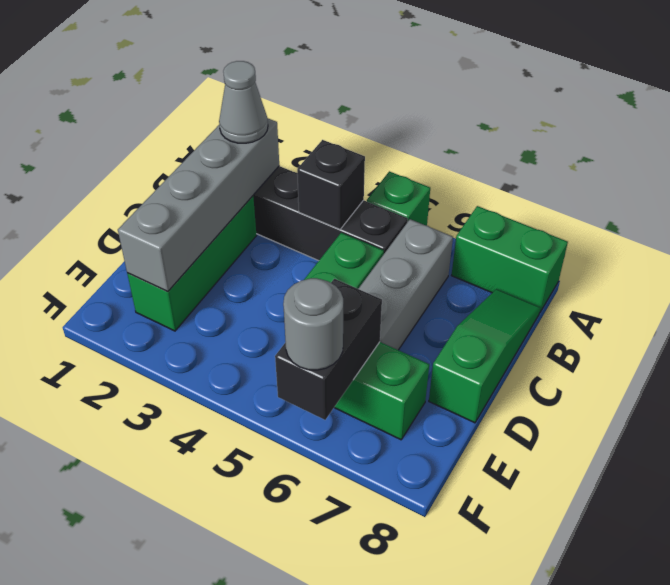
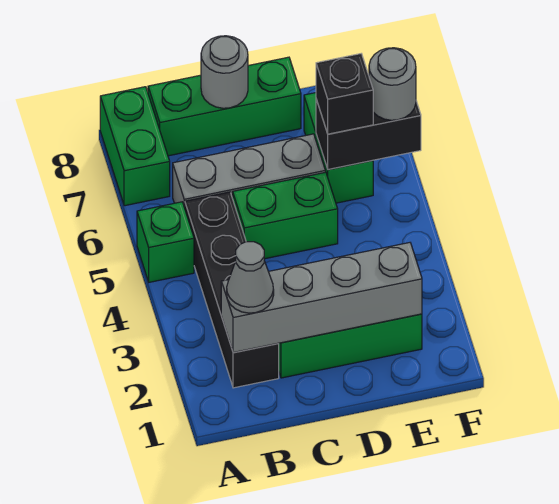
black brick B4 level 2 -> black brick E6 level 3
green slope B8:D8 level 1 top D -> green brick B8:D8 level 1
none -> grey round brick C8 level 2

